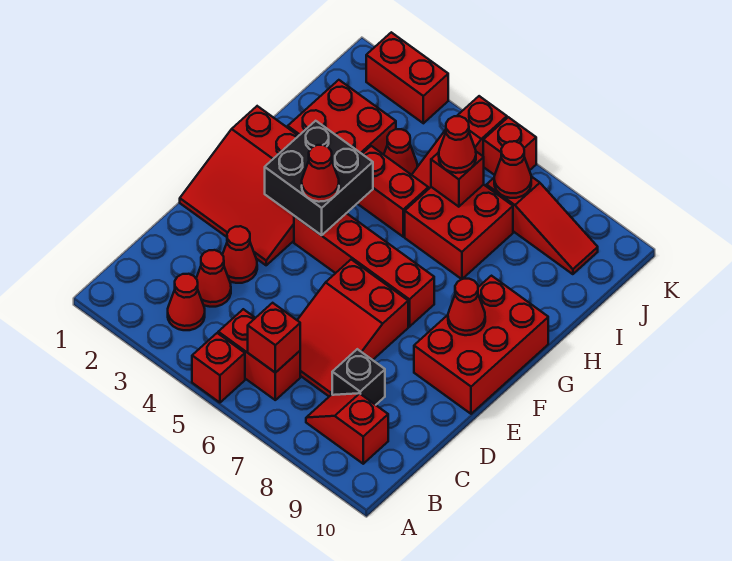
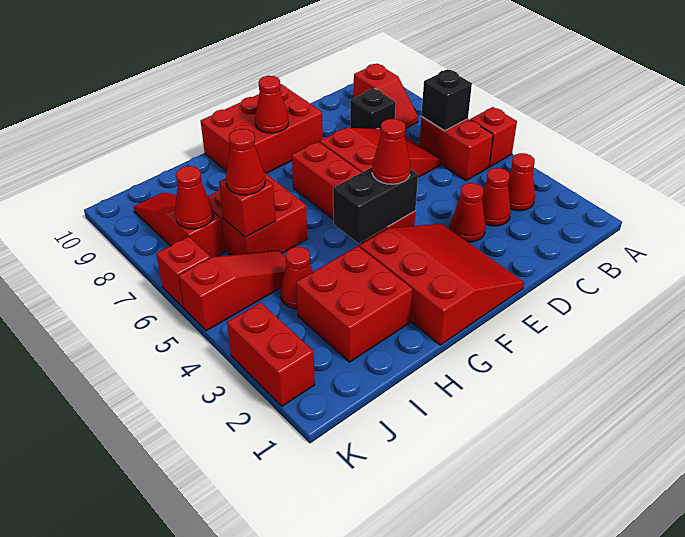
red brick B6 level 2 -> black brick B6 level 2
black brick F3:G4 level 2 -> black brick F4:G4 level 2
red brick H4:H5 level 1 -> none

